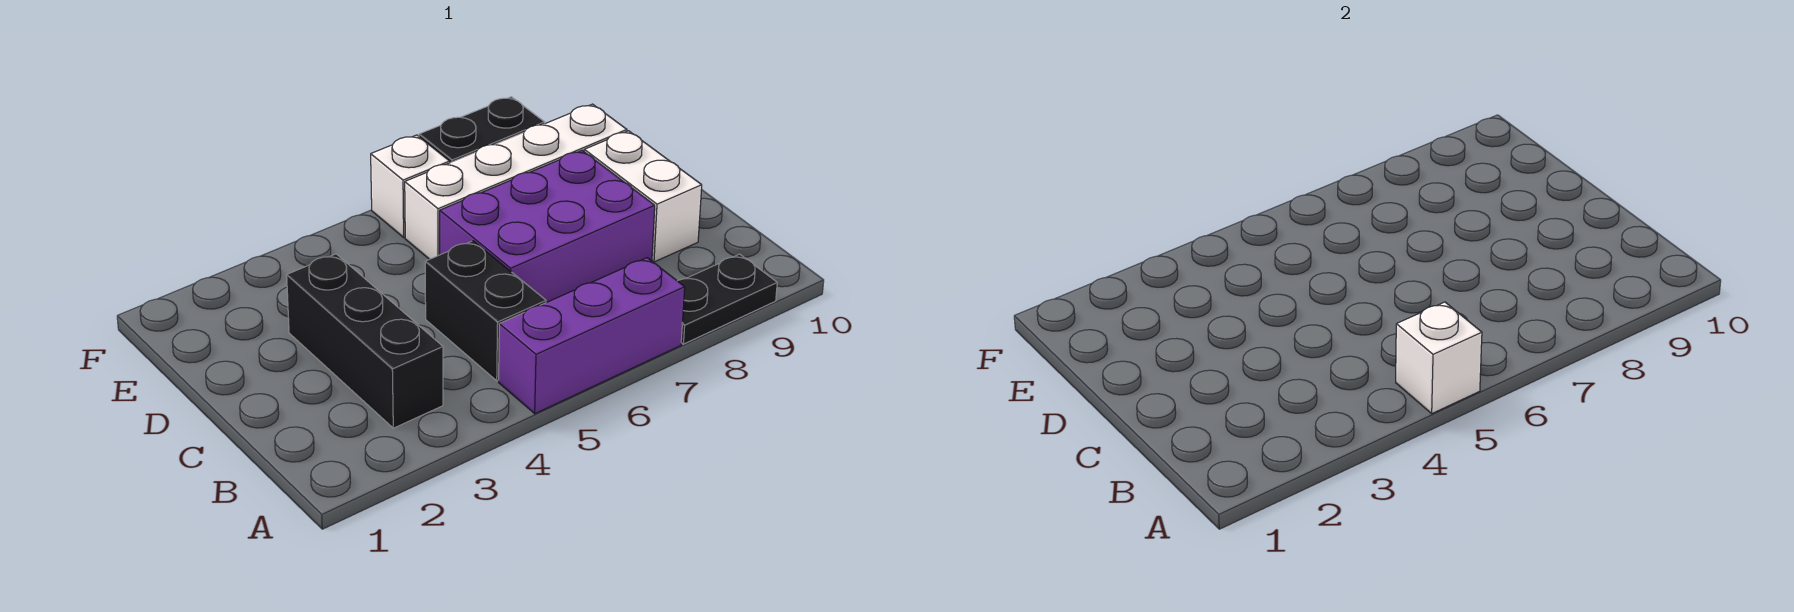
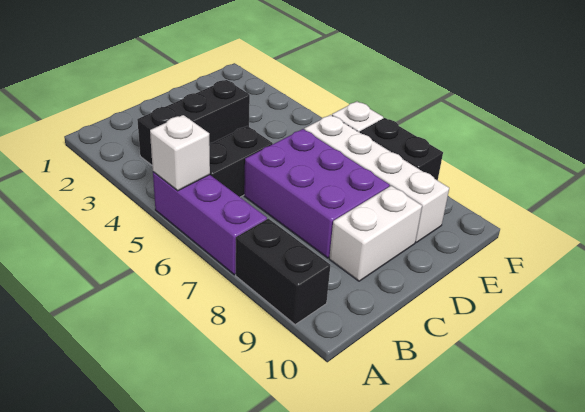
black plate A8:A9 level 1 -> black brick A8:A9 level 1

